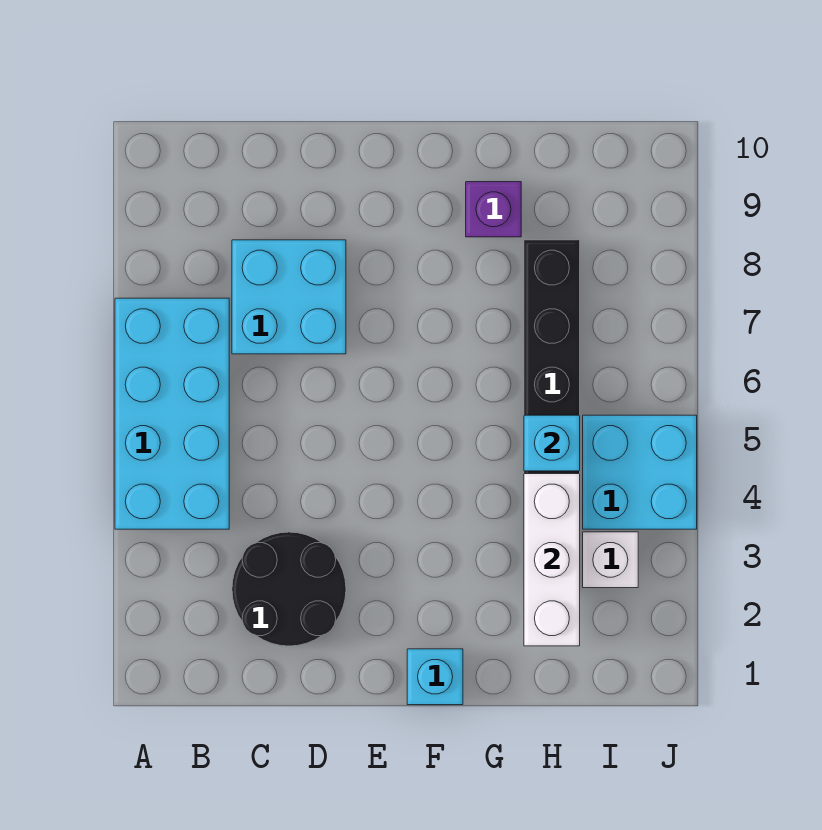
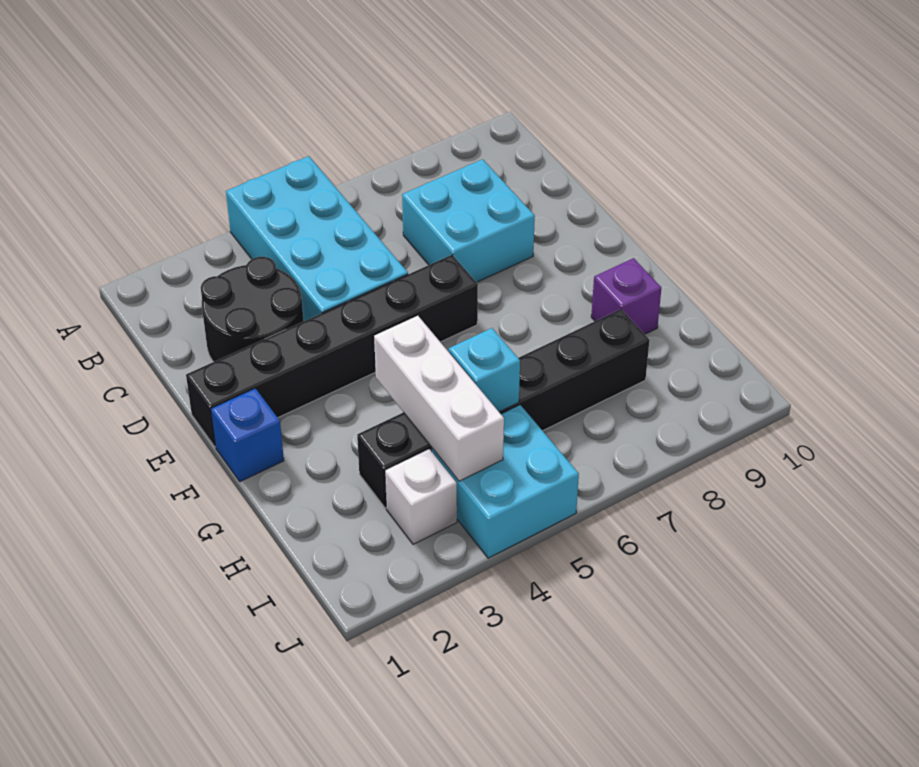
cyan brick A4:B7 level 1 -> cyan brick A4:D5 level 1
none -> black brick E1:E6 level 1
cyan brick F1 level 1 -> blue brick F1 level 1
white brick H2:H4 level 2 -> white brick G4:I4 level 2

